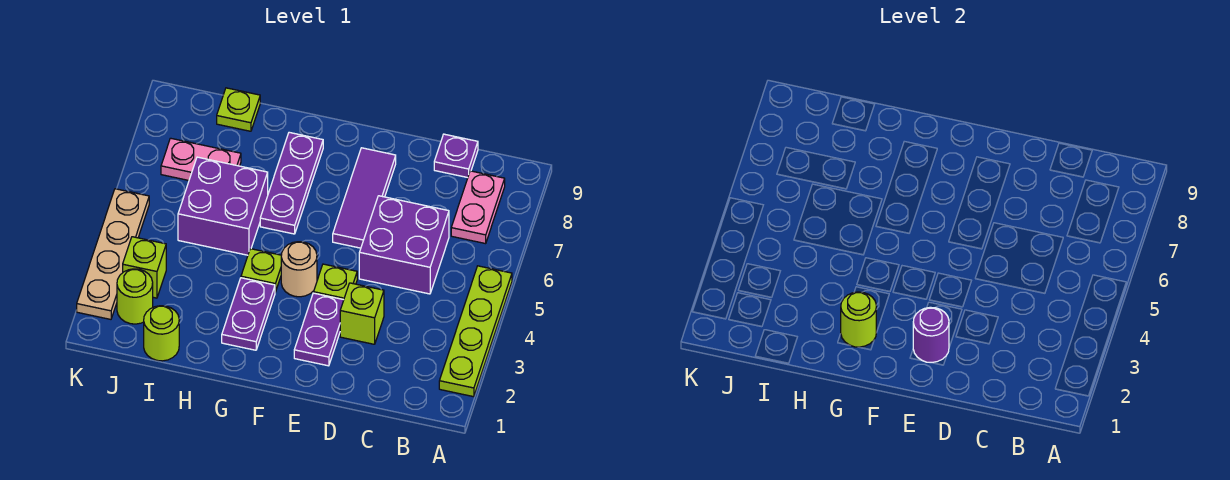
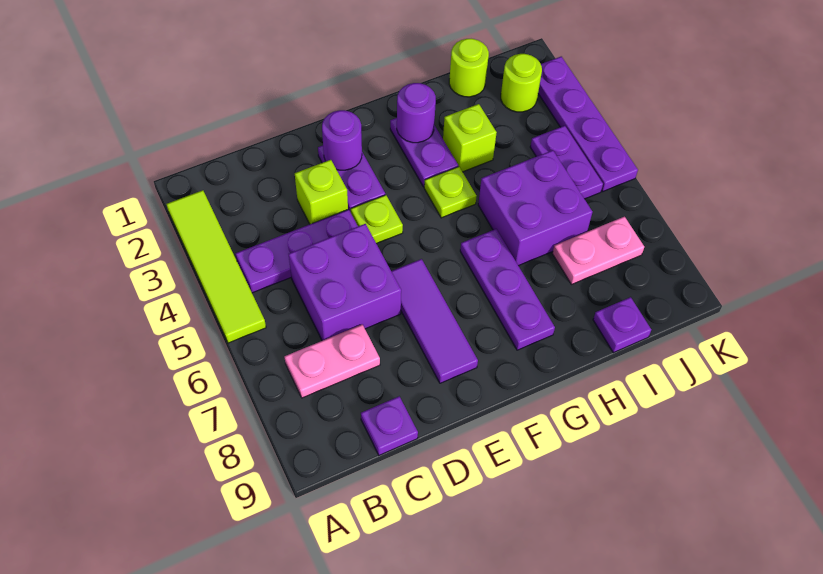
lime plate A2:A5 level 1 -> lime tile A2:A5 level 1
none -> purple plate B4:D4 level 1
pink plate B7:B8 level 1 -> pink plate B7:C7 level 1
tan round brick F4 level 1 -> none
lime round brick G2 level 2 -> purple round brick G2 level 2
lime plate I9 level 1 -> purple plate I9 level 1
lime brick J3 level 1 -> lime brick H3 level 1
none -> purple plate J4:J5 level 1
tan plate K2:K5 level 1 -> purple plate K2:K5 level 1

